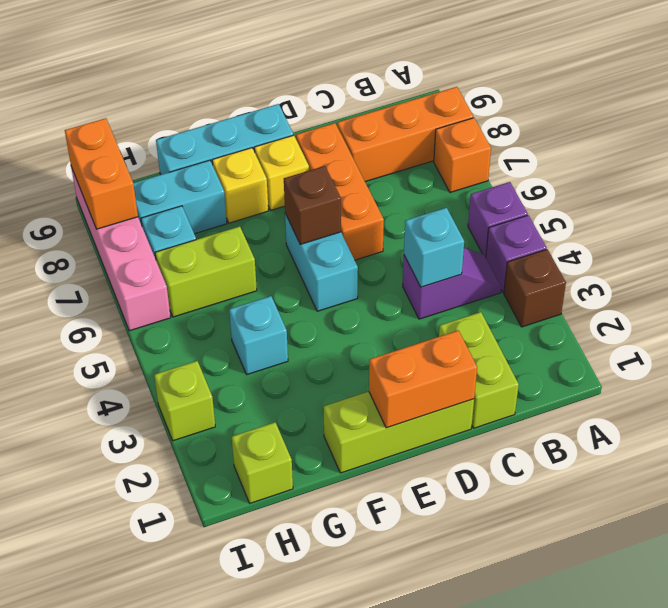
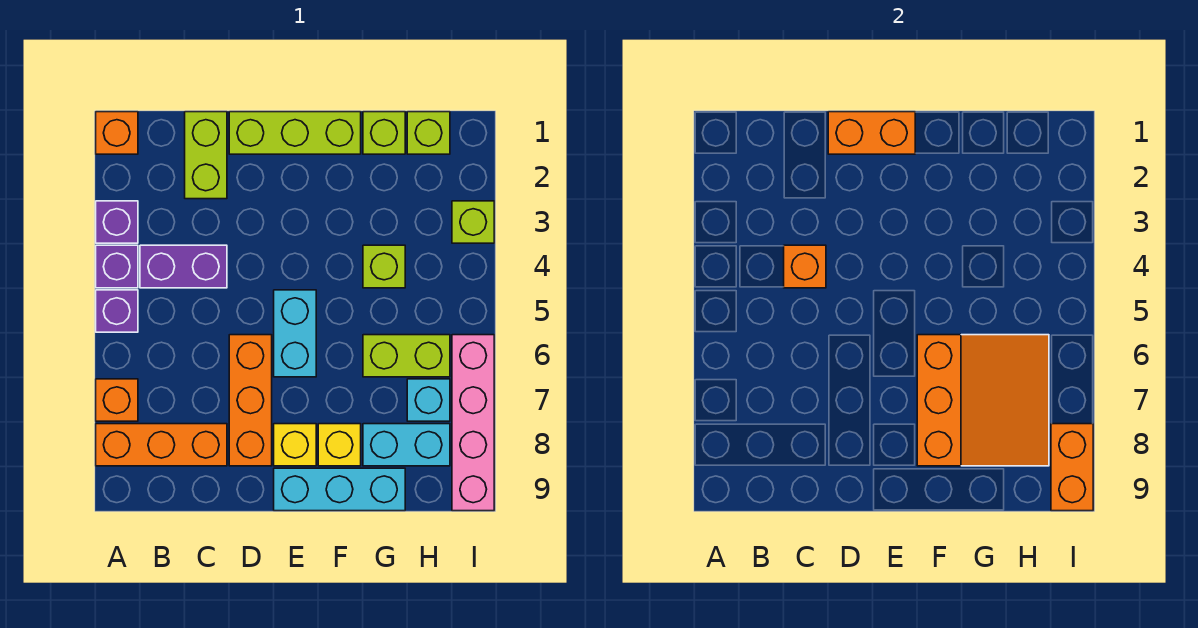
none -> orange brick A1 level 1
brown brick A3 level 1 -> purple brick A3 level 1
purple slope B4:C4 level 1 top C -> purple brick B4:C4 level 1
cyan brick C4 level 2 -> orange brick C4 level 2
brown brick E6 level 2 -> none
none -> orange slope F6:H8 level 2 top F
none -> lime brick G1 level 1
cyan brick G4 level 1 -> lime brick G4 level 1

